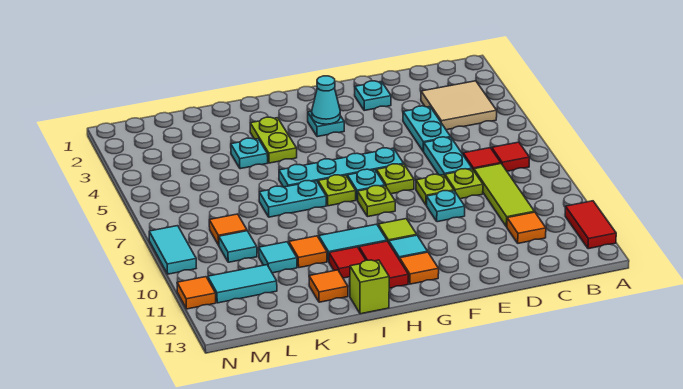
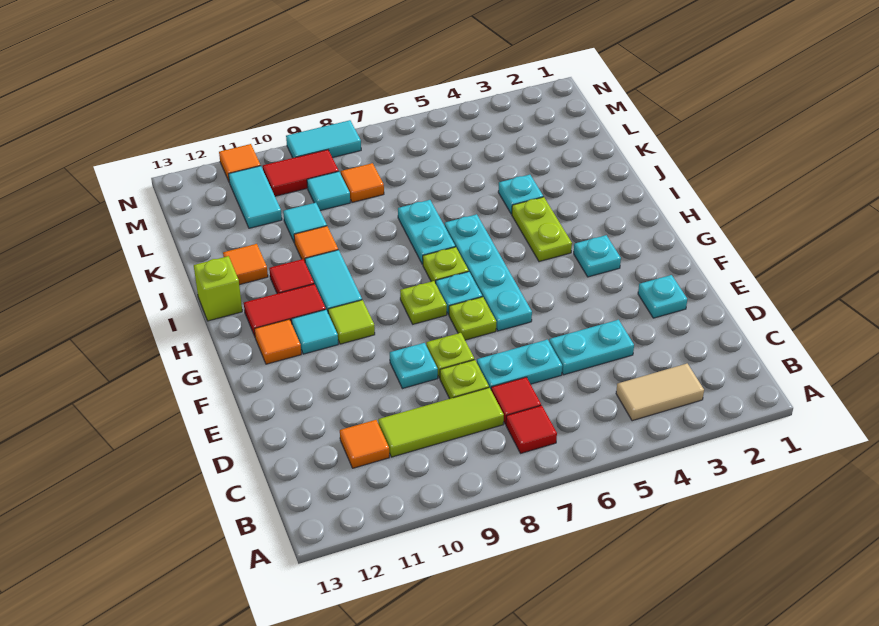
red tile A11:A12 level 1 -> red tile M9:M10 level 1
tan tile B3:C4 level 1 -> tan tile B3:B4 level 1
cyan cone G3 level 2 -> none
lime plate I3:I4 level 1 -> lime plate H4:I4 level 1

